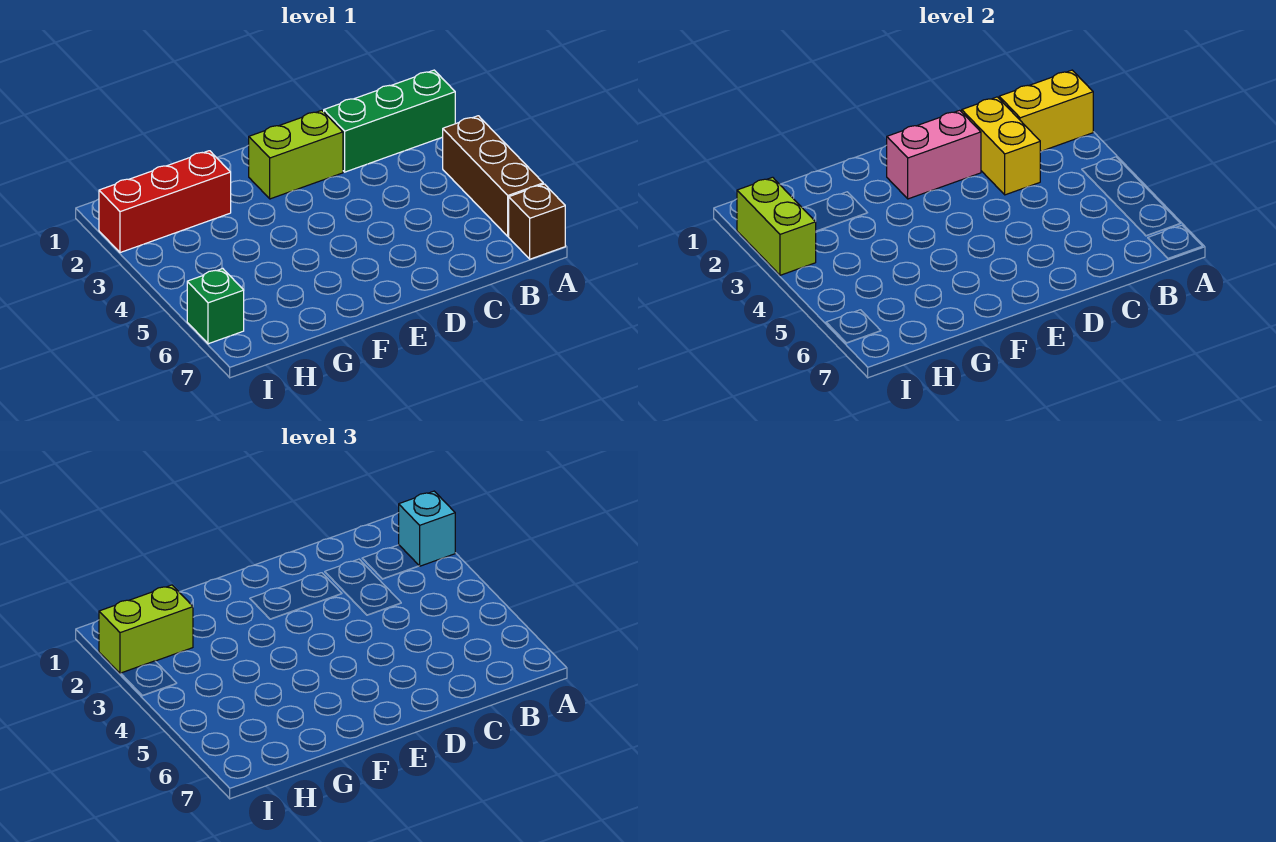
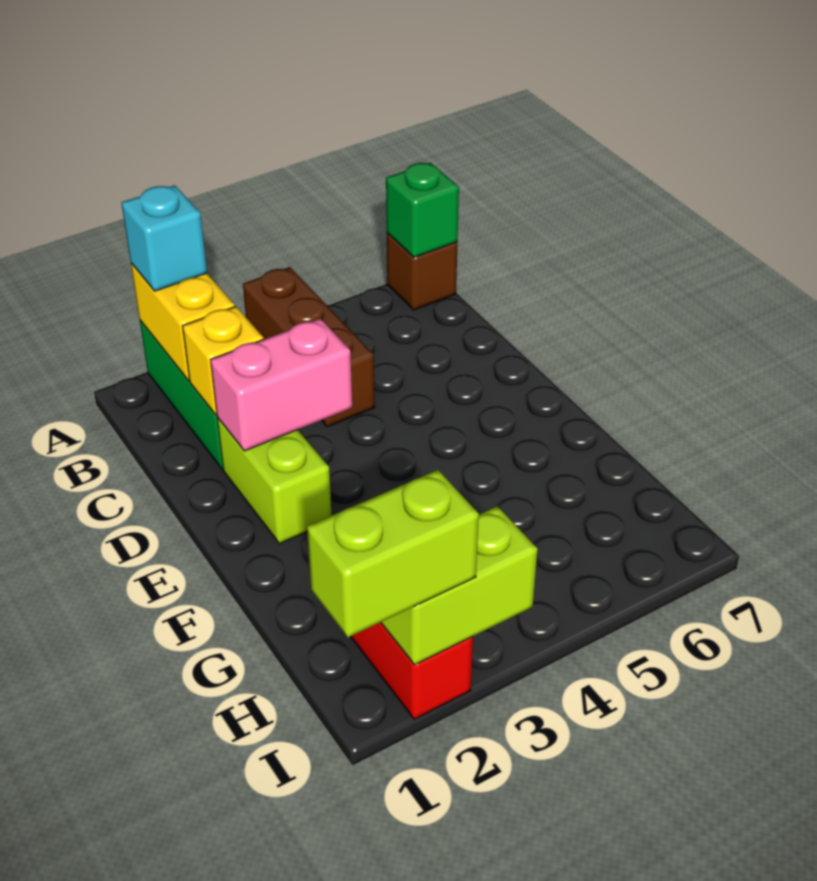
brown brick A4:A6 level 1 -> brown brick A4:C4 level 1
yellow brick C2:C3 level 2 -> yellow brick C2 level 2
pink brick D2:E2 level 2 -> pink brick D2:D3 level 2
lime brick H2:I2 level 3 -> lime brick I1:I2 level 3
green brick I6 level 1 -> green brick A7 level 2

